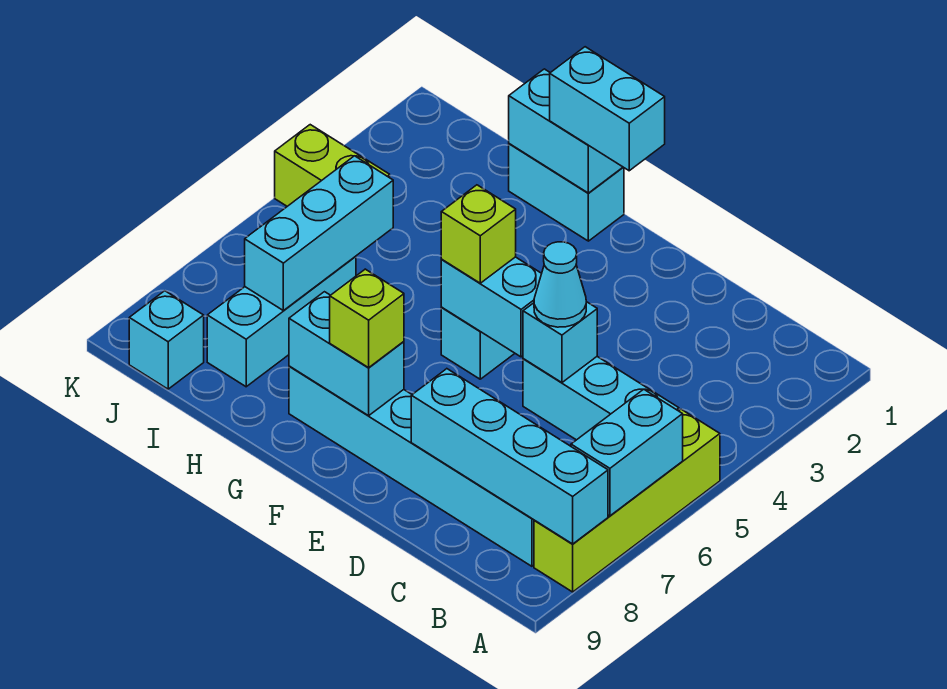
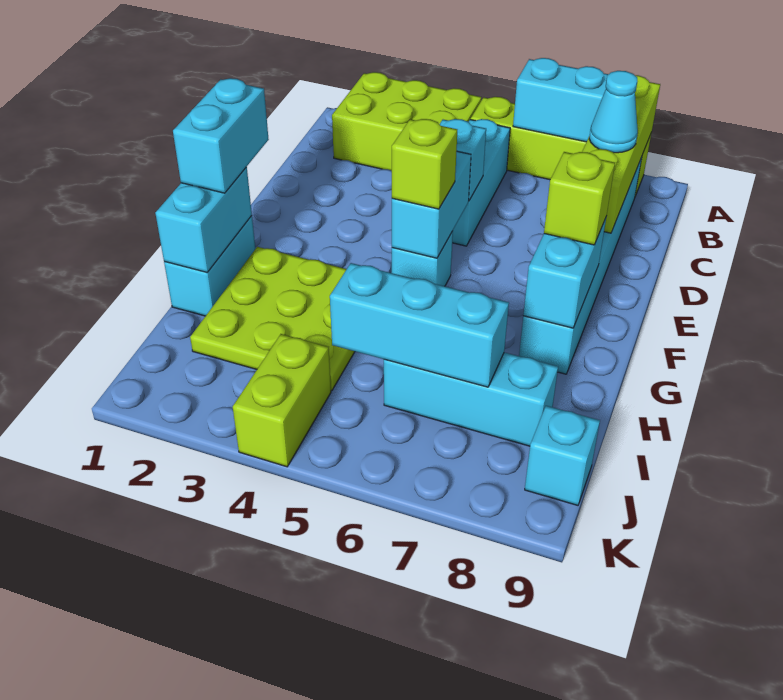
none -> lime brick A2:B4 level 1
cyan brick A8:D8 level 2 -> lime brick A8:D8 level 2
cyan cone D5 level 3 -> cyan cone C8 level 3
none -> lime plate G2:I4 level 1

